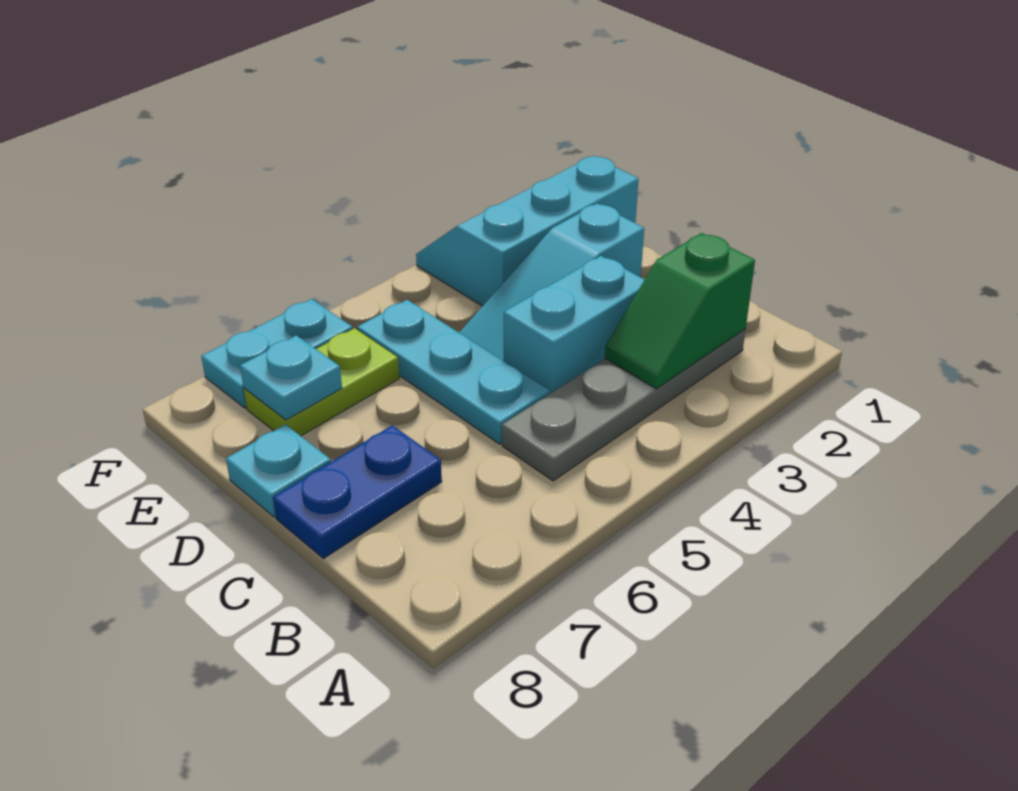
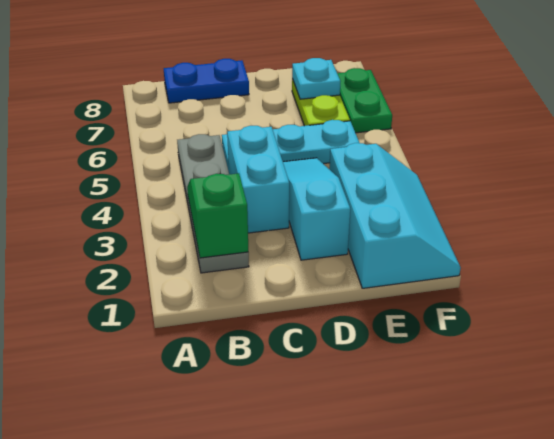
blue plate C7:C8 level 1 -> blue plate B8:C8 level 1
cyan plate D8 level 1 -> none
cyan plate F6:F7 level 1 -> green plate F6:F7 level 1

